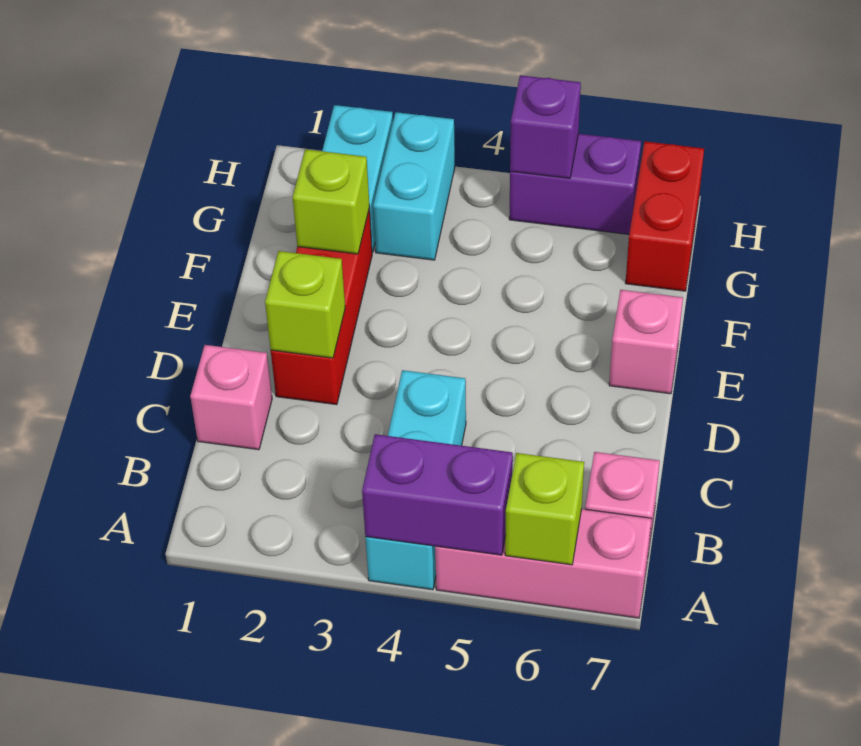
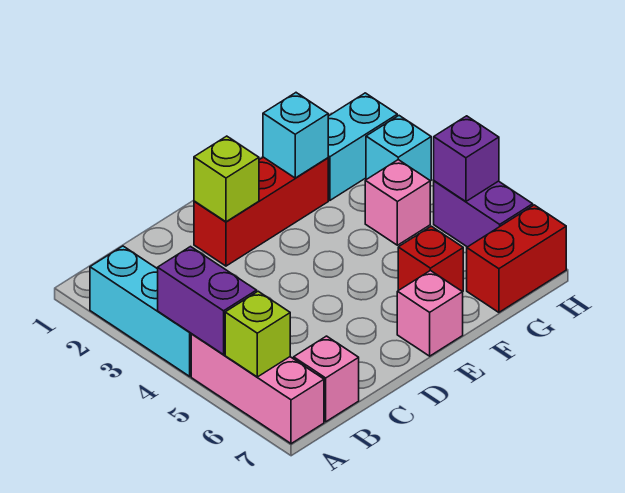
cyan brick A4:C4 level 1 -> cyan brick A2:A4 level 1
pink brick C1 level 1 -> pink brick G4 level 1
lime brick F2 level 2 -> cyan brick F2 level 2
none -> red brick F6 level 1
cyan brick G3:H3 level 1 -> cyan brick H3 level 1

